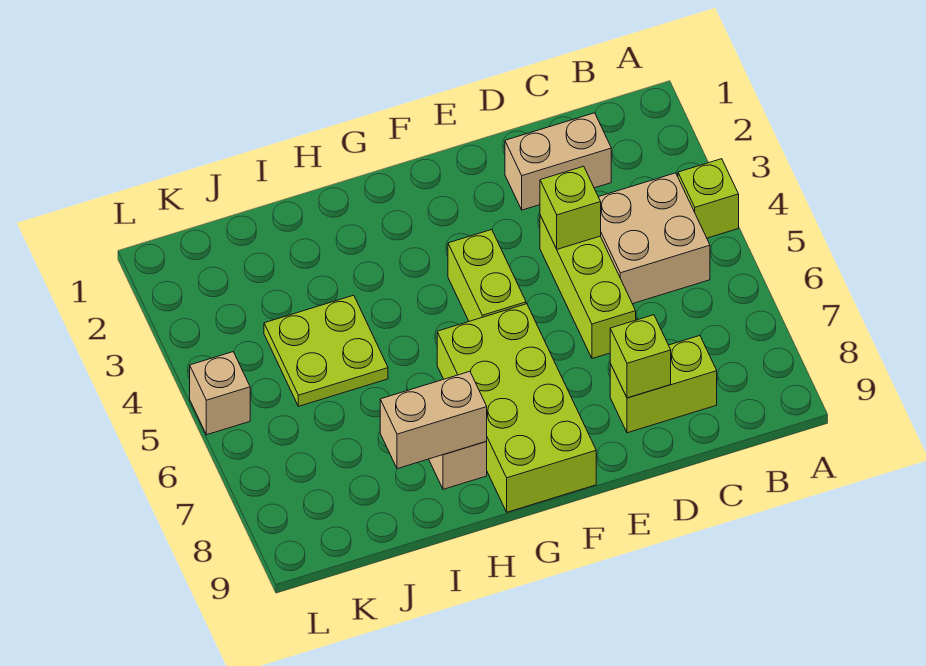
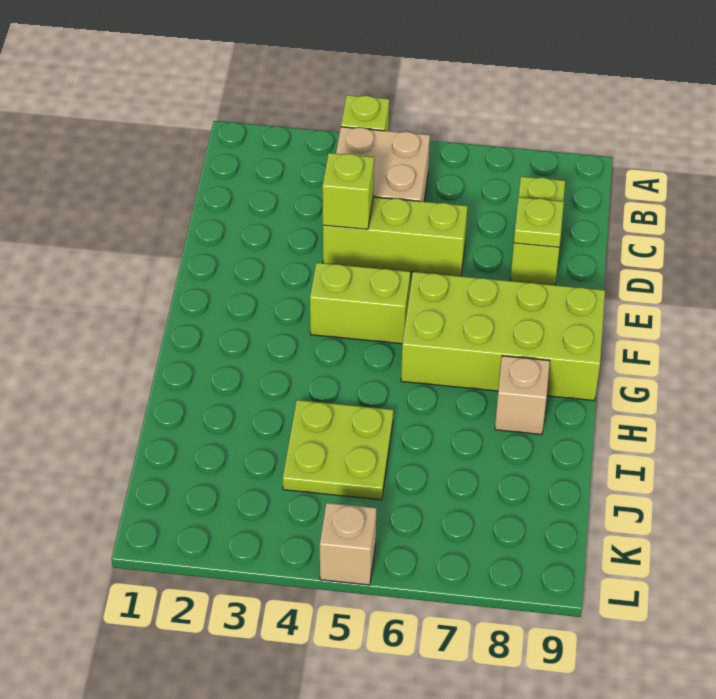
tan brick C2:D2 level 1 -> none
lime brick D8 level 2 -> lime plate D8 level 2
tan brick H8:I8 level 2 -> none

